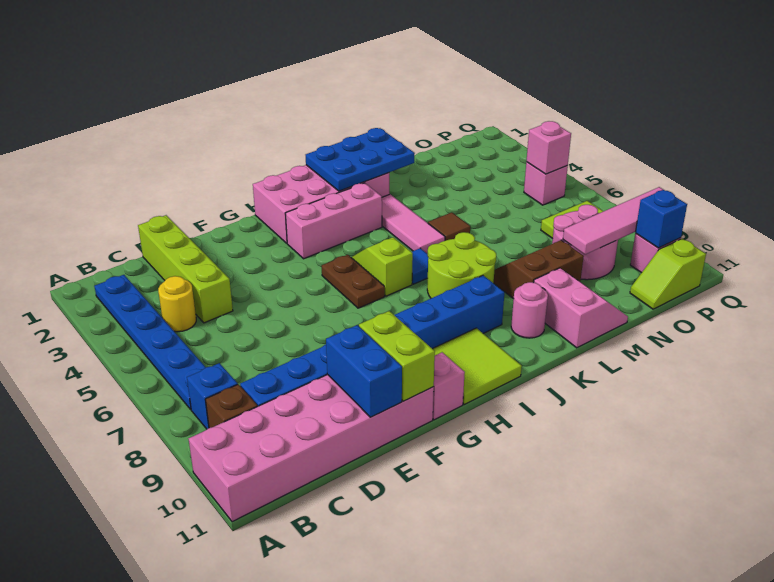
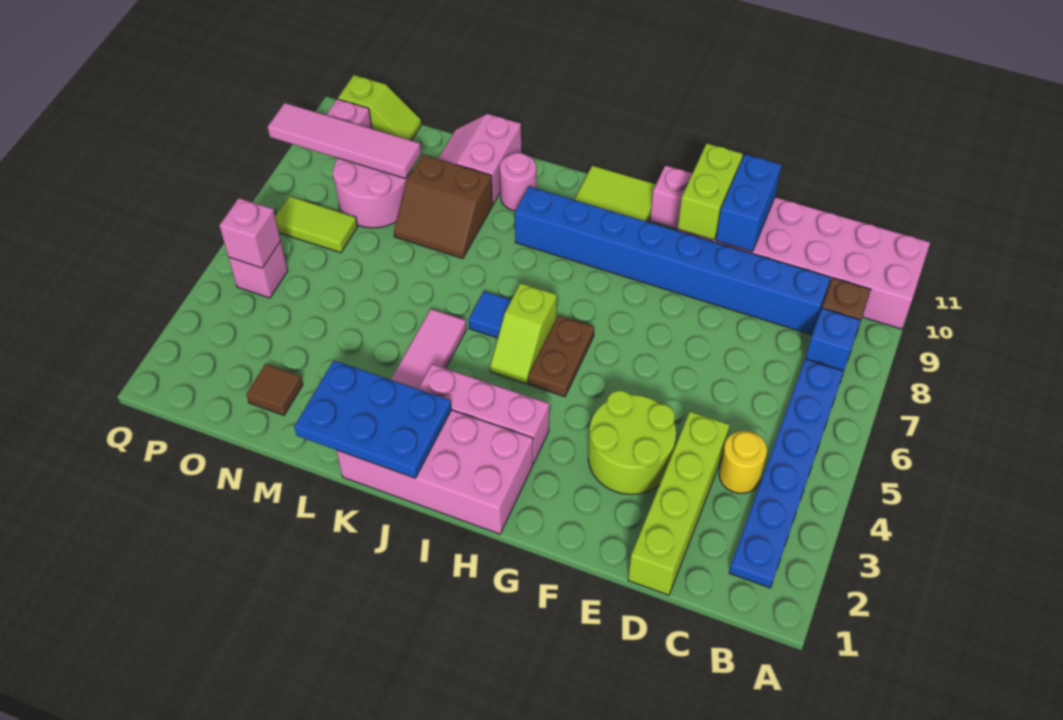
lime round brick J7:K8 level 1 -> lime round brick E3:F4 level 1
brown tile L5 level 1 -> brown tile N2 level 1
blue brick P10 level 2 -> none

